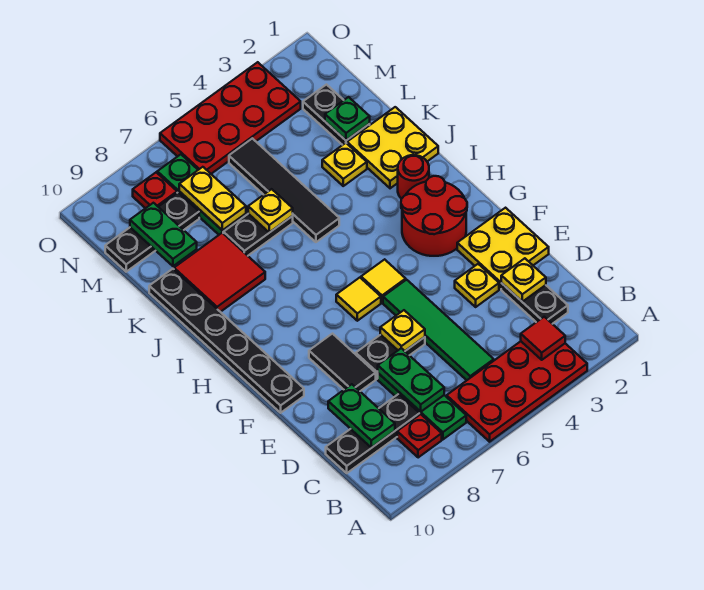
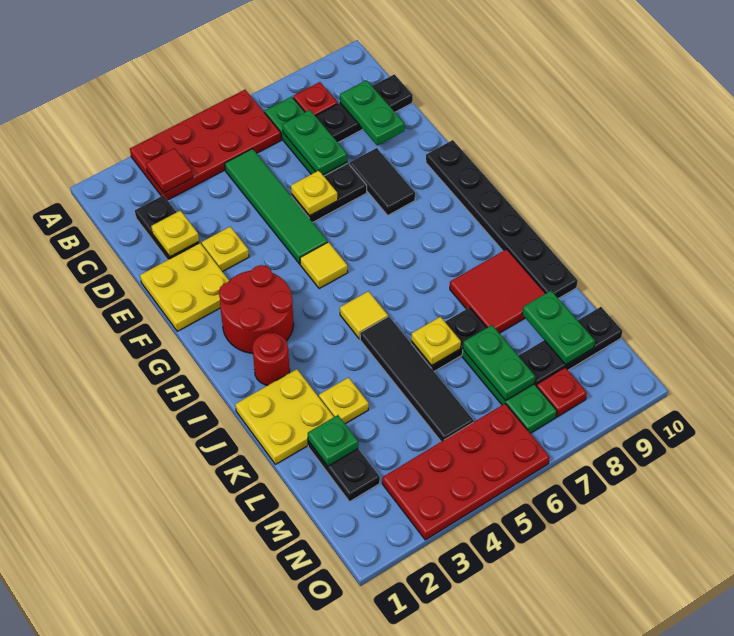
yellow tile G6 level 1 -> yellow tile I5 level 1
yellow plate L7:M7 level 2 -> green plate L7:M7 level 2

